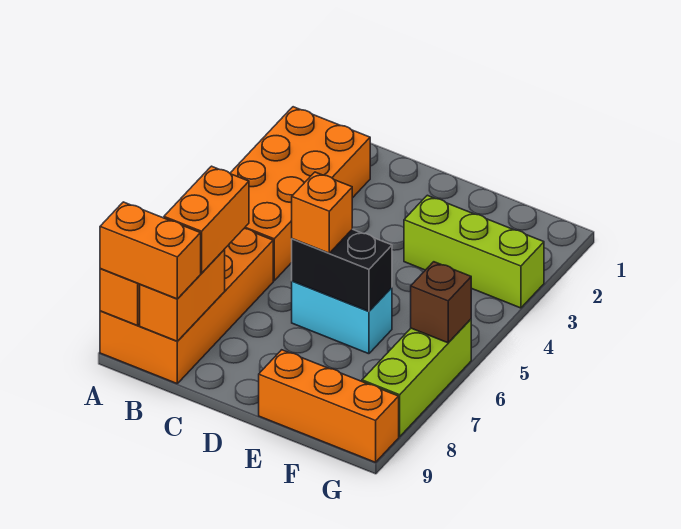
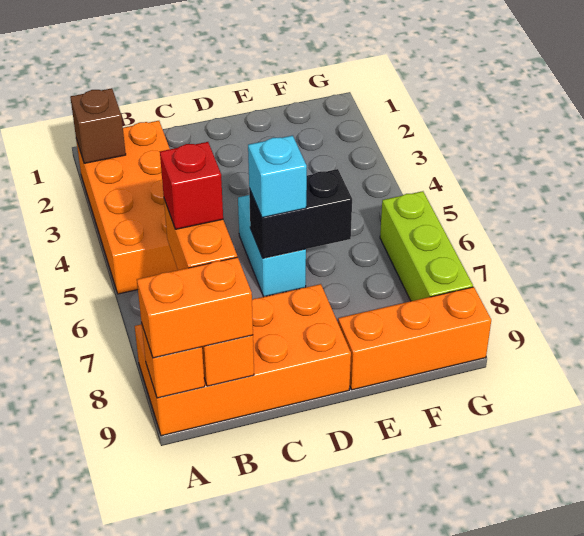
orange brick A6:B9 level 1 -> orange brick A8:D9 level 1
none -> red brick B7 level 4
cyan brick D6:E6 level 1 -> cyan brick D5:D6 level 1
orange brick D6 level 3 -> cyan brick D6 level 3
lime brick E3:G3 level 1 -> none
brown brick G6 level 2 -> brown brick A2 level 2

